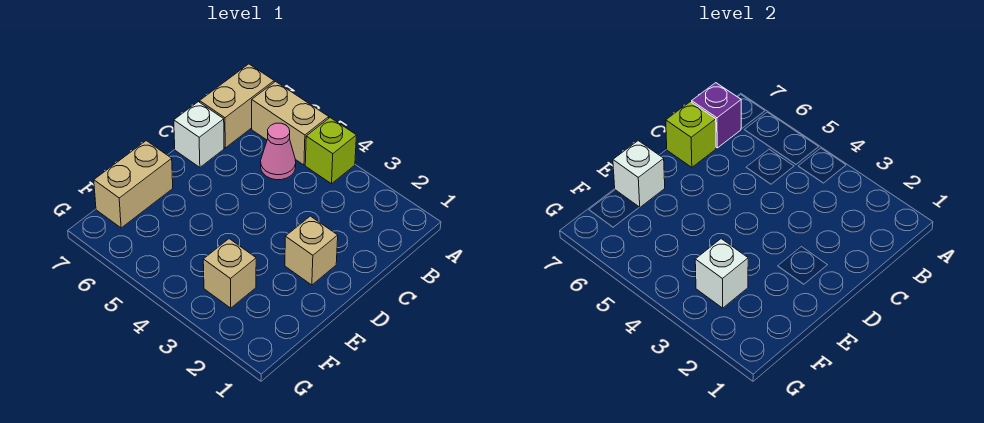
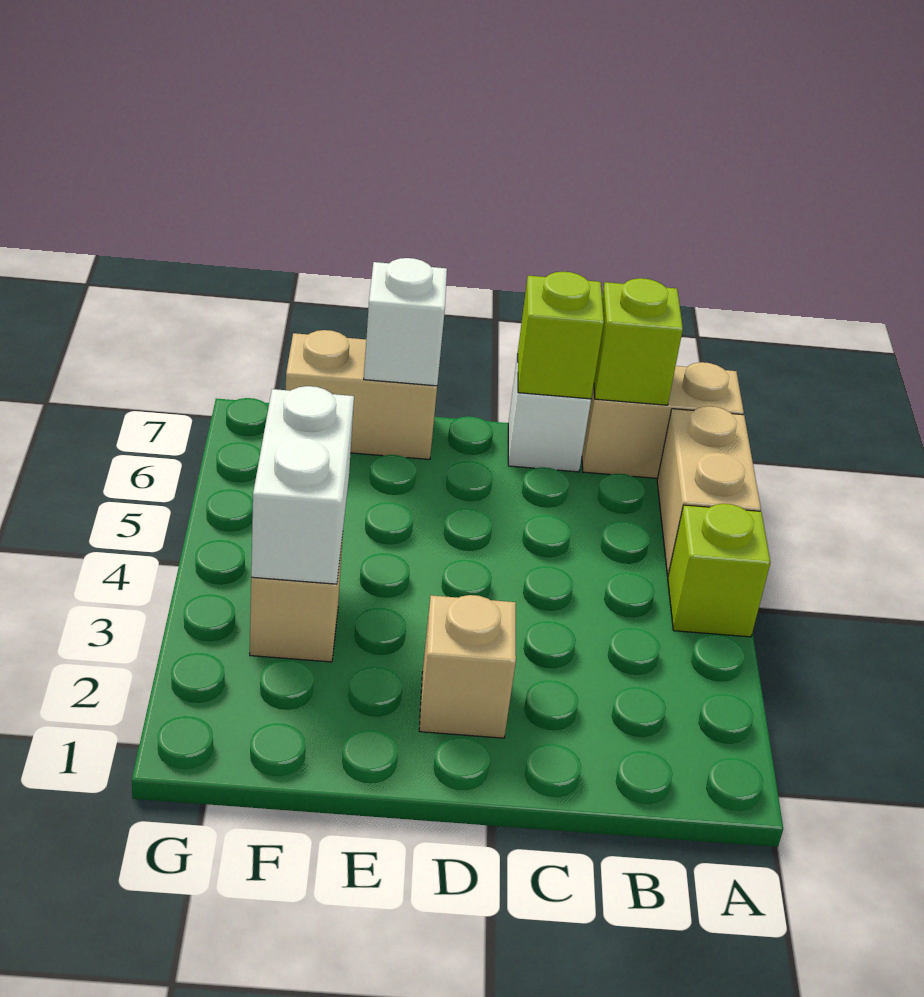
pink cone B5 level 1 -> none
purple brick B7 level 2 -> lime brick B7 level 2
white brick F3 level 2 -> white brick F3:F4 level 2

